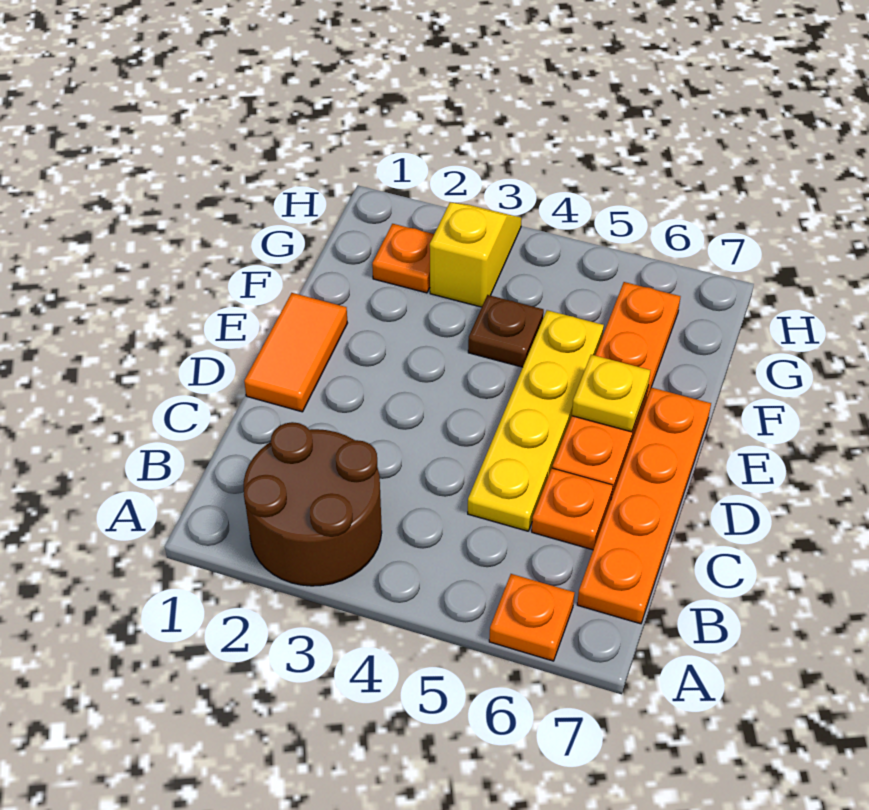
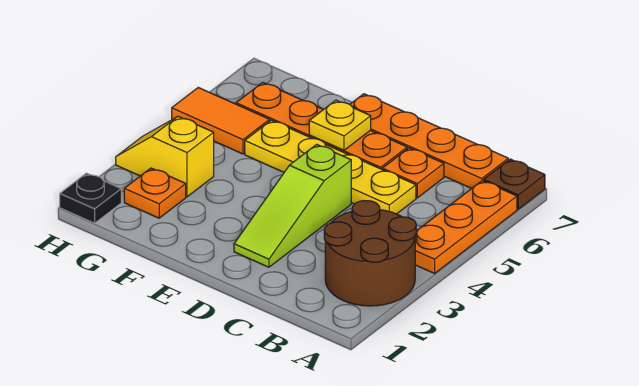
orange plate A6 level 1 -> orange plate A4:A6 level 1
orange tile D1:E1 level 1 -> orange tile G5:H5 level 1
none -> lime slope D2:D4 level 1 top 4
brown plate F4 level 1 -> brown plate A7 level 1
none -> black plate H1 level 1

